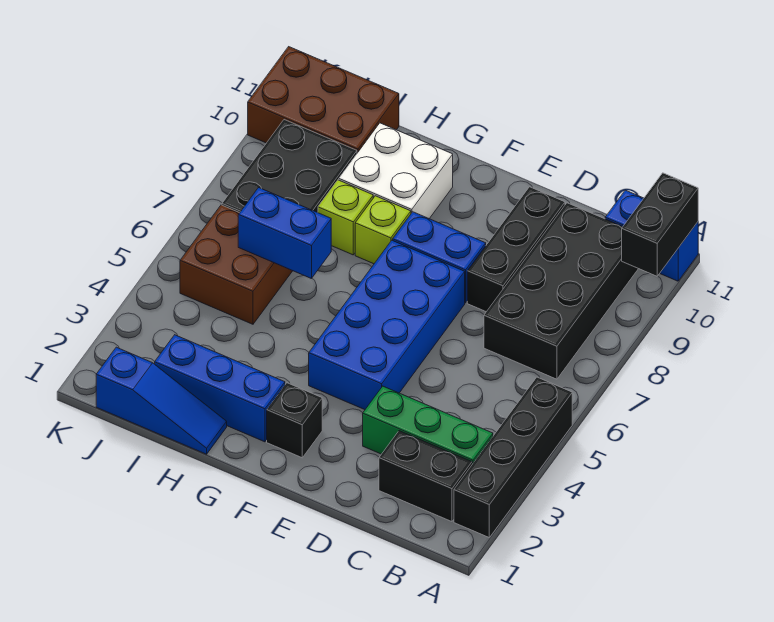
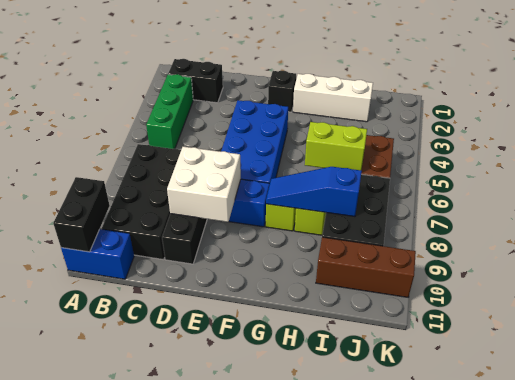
black brick A2:A5 level 1 -> none
green brick B3:D3 level 1 -> green brick B3:B5 level 1
blue brick G2:I2 level 1 -> white brick G2:I2 level 1
white brick G9:H10 level 1 -> white brick D8:E9 level 2
blue slope H1:J1 level 1 top J -> blue slope G8:I8 level 2 top I
blue brick H6:I6 level 2 -> lime brick H6:I6 level 2
brown brick I10:K11 level 1 -> brown brick I10:K10 level 1

